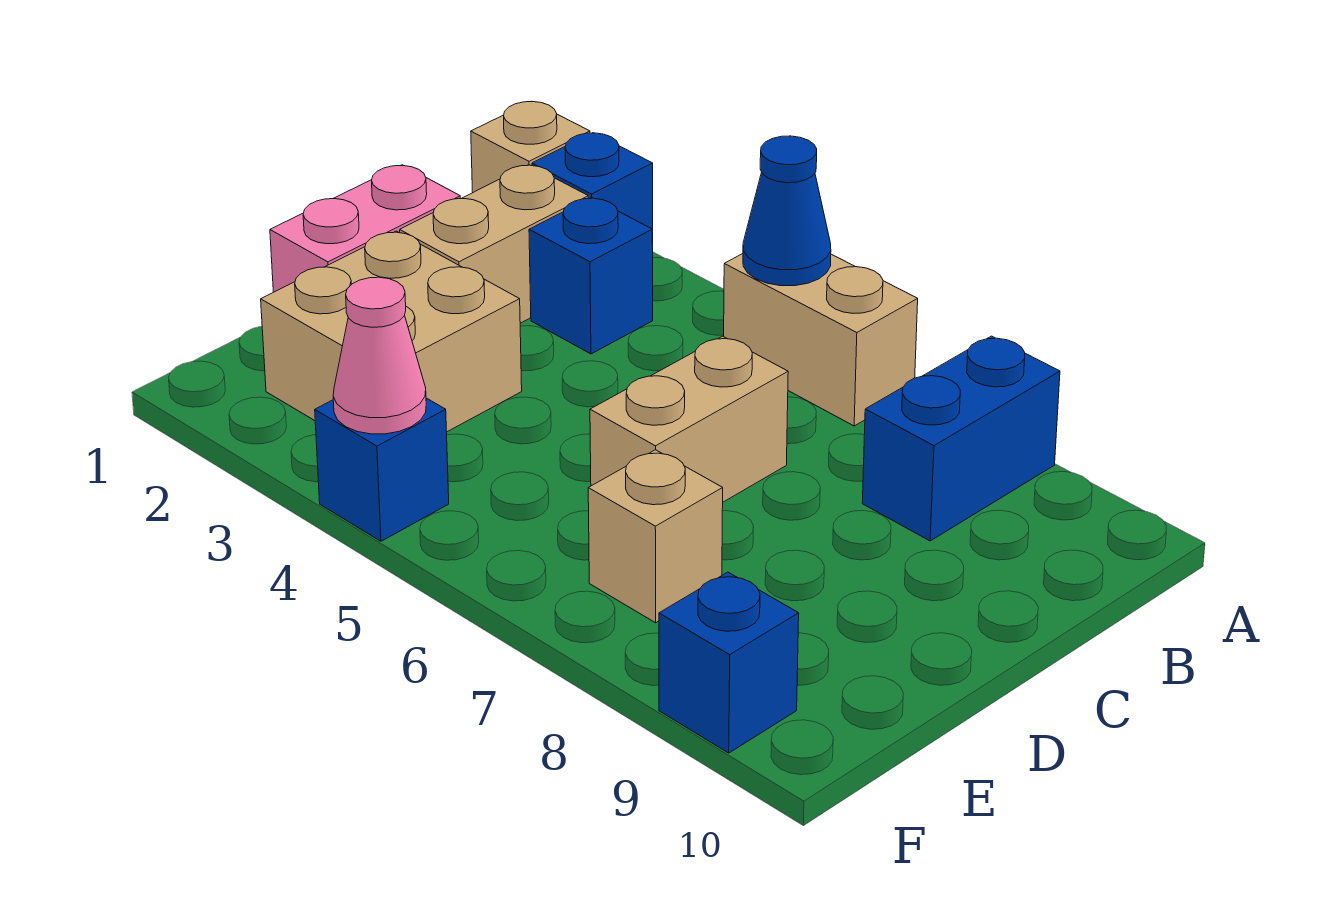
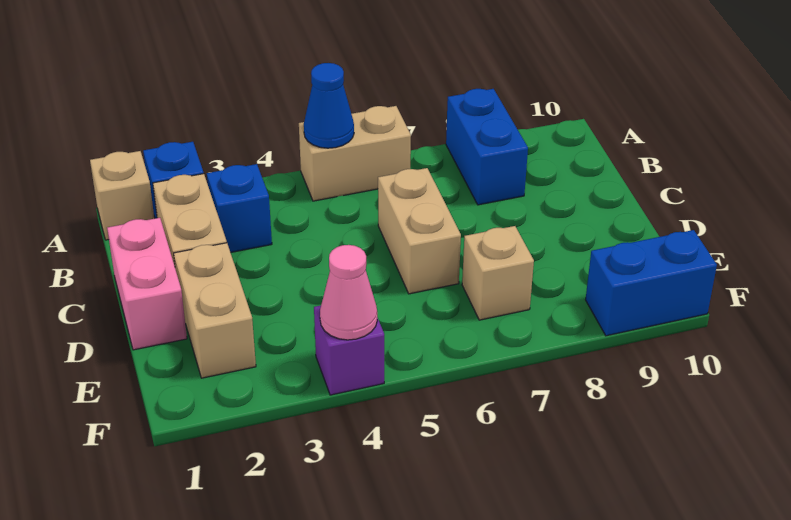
tan brick D2:E3 level 1 -> tan brick D2:E2 level 1
blue brick F4 level 1 -> purple brick F4 level 1
blue brick F9 level 1 -> blue brick F9:F10 level 1

